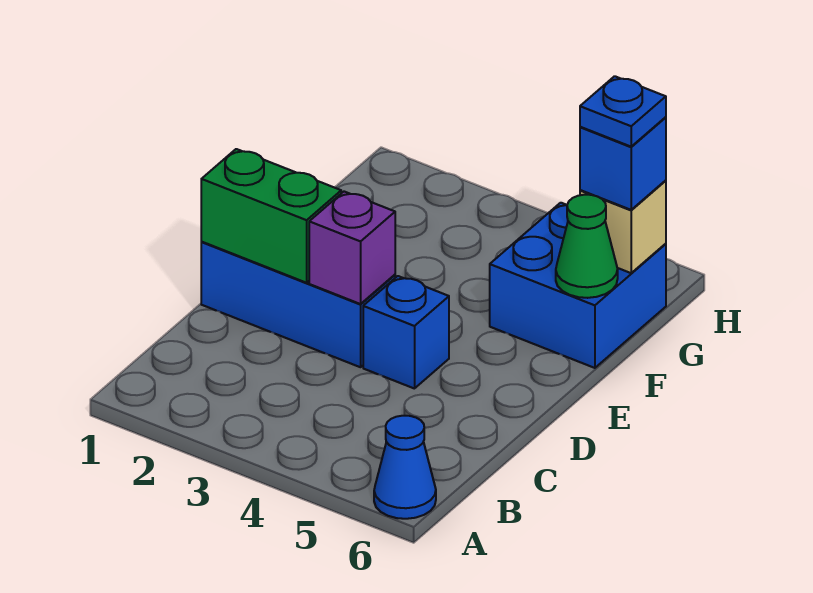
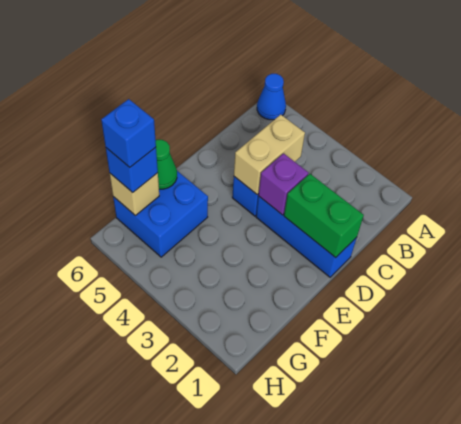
none -> tan brick C4:D4 level 2
blue plate G6 level 4 -> blue brick G6 level 4

